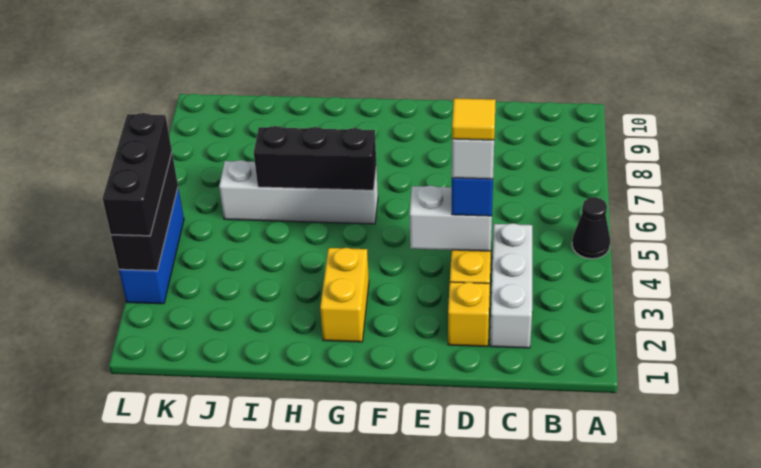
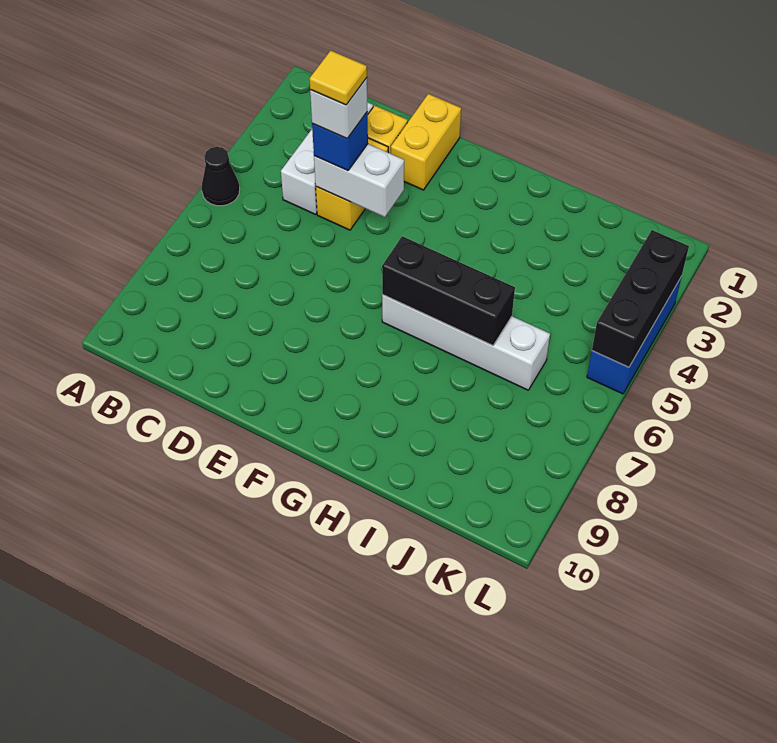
yellow brick G2:G3 level 1 -> yellow brick E1:E2 level 1
black brick L3:L5 level 3 -> none

